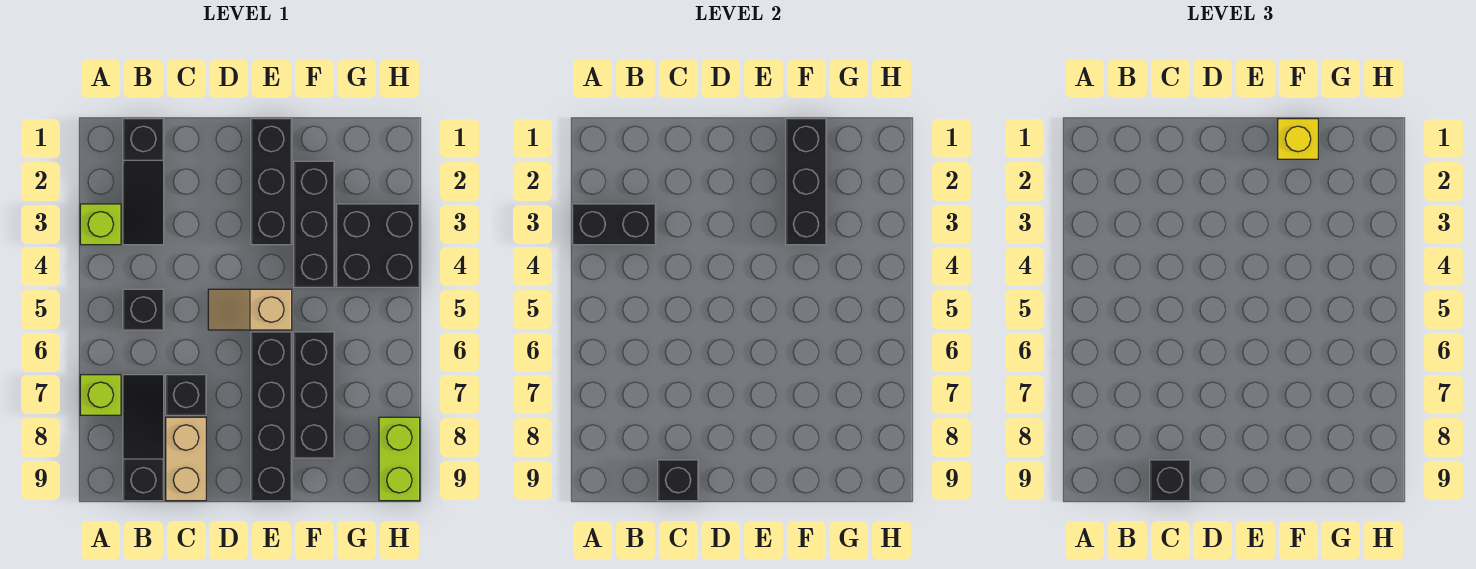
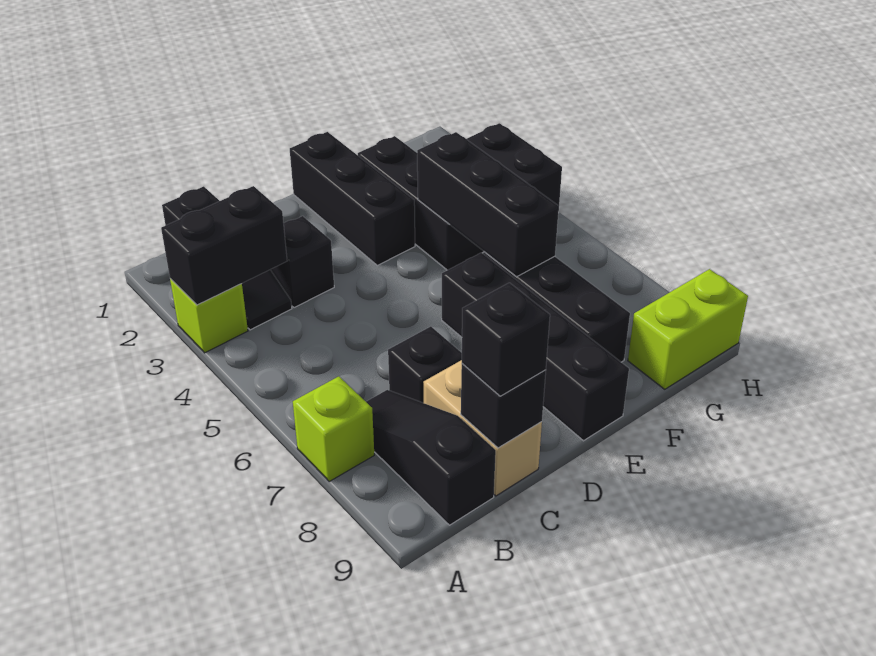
black brick B5 level 1 -> black brick C3 level 1
tan slope D5:E5 level 1 top E -> none
black brick F1:F3 level 2 -> black brick F4:F6 level 2
yellow brick F1 level 3 -> none
lime brick H8:H9 level 1 -> lime brick G9:H9 level 1

